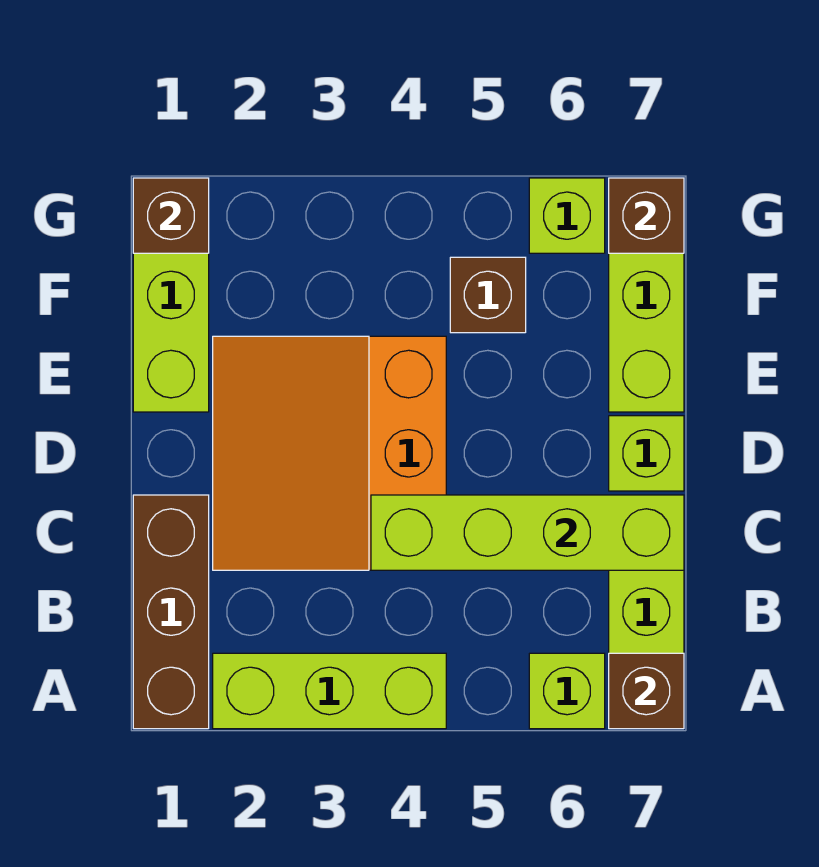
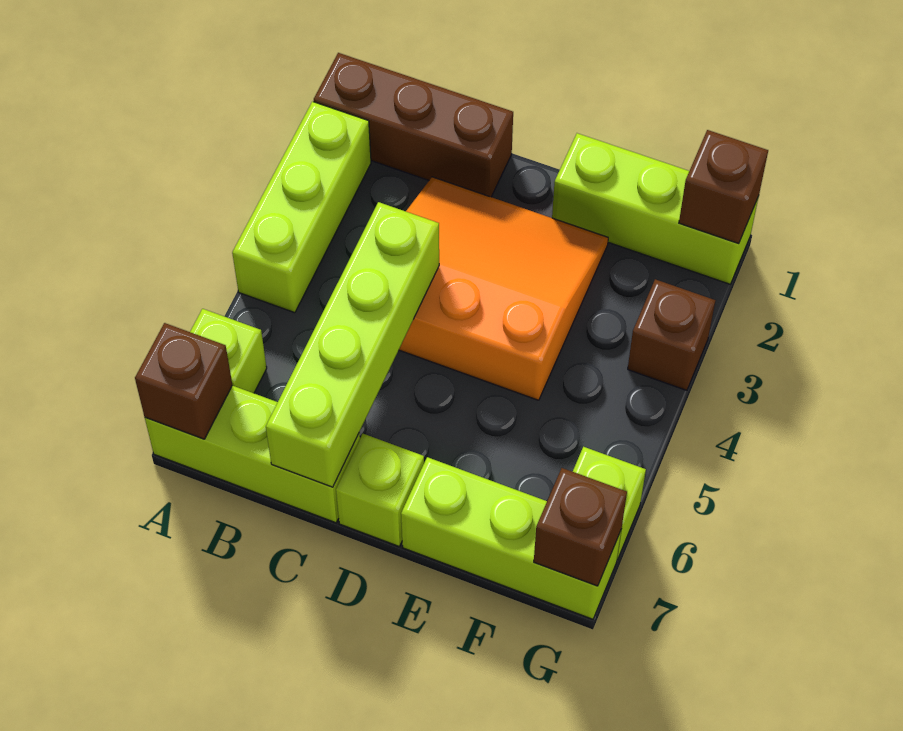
brown brick F5 level 1 -> brown brick G3 level 1

